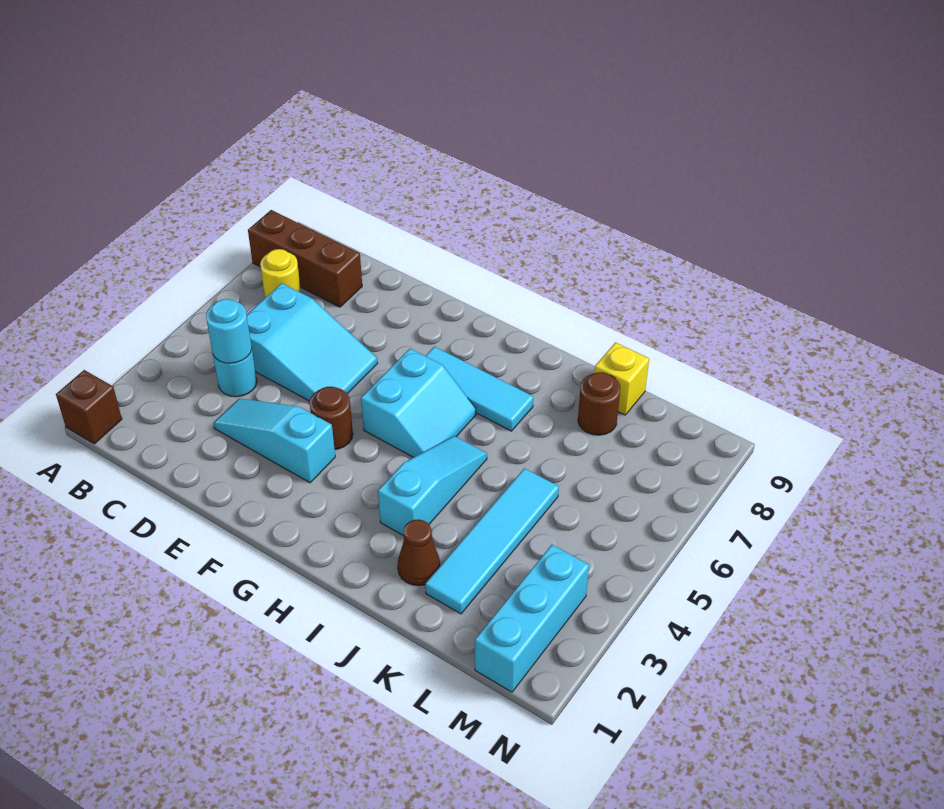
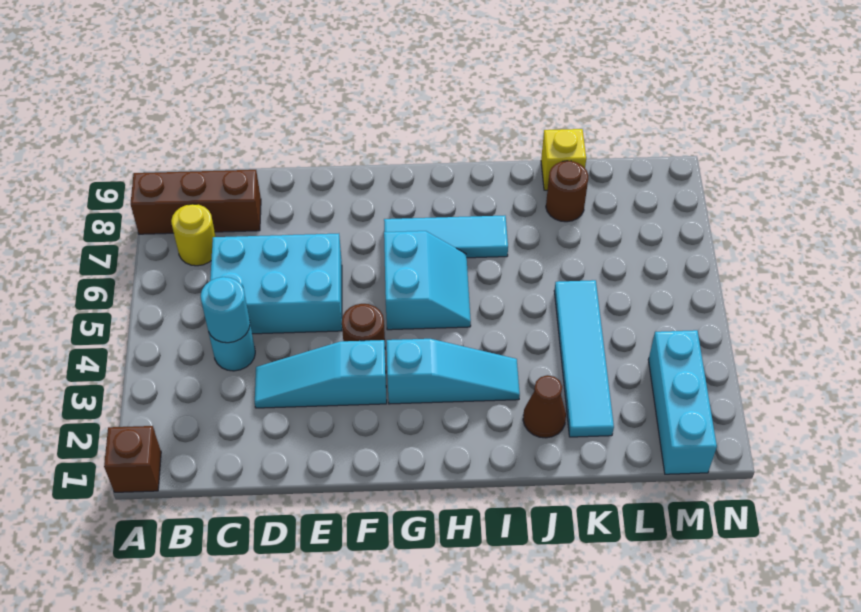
cyan slope C5:E6 level 1 top C -> cyan brick C5:E6 level 1
cyan slope I3:I5 level 1 top 3 -> cyan slope G3:I3 level 1 top G

